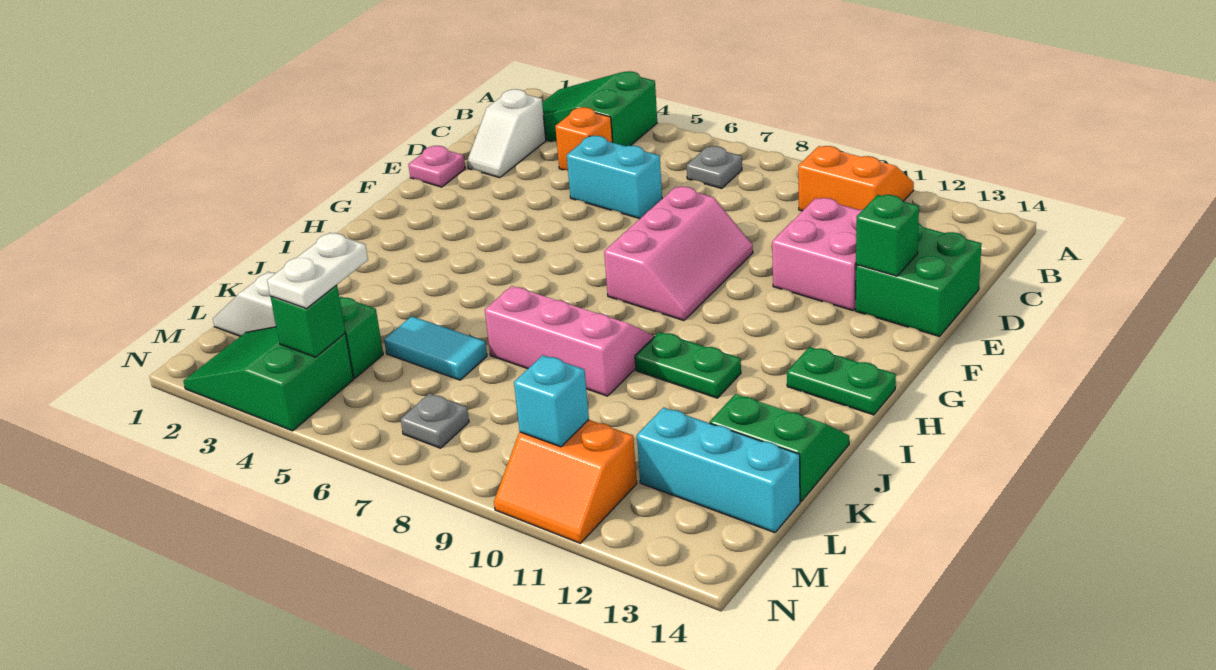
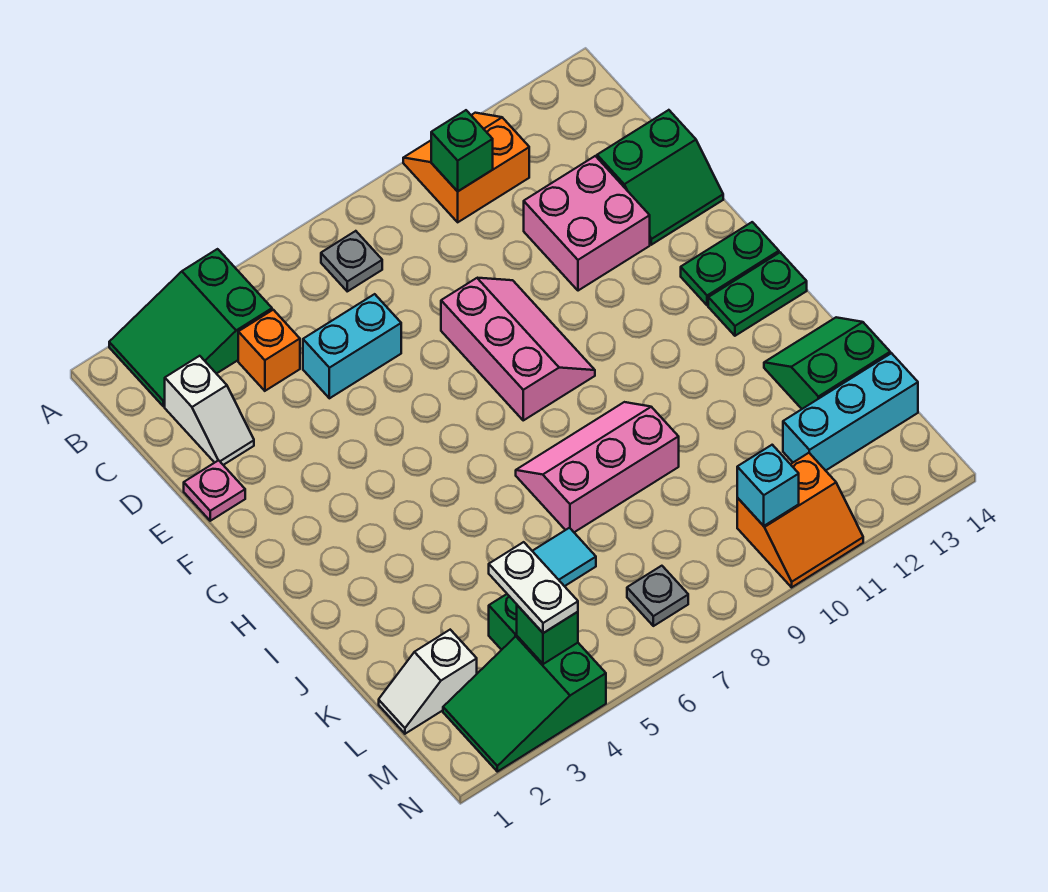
green brick D13:E14 level 1 -> green slope D13:E14 level 1 top D
green brick E13 level 2 -> green brick B10 level 2
green plate I10:I11 level 1 -> green plate G13:G14 level 1

